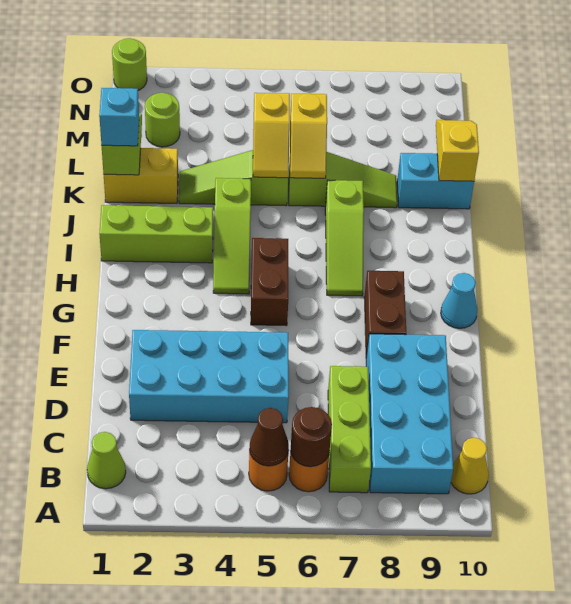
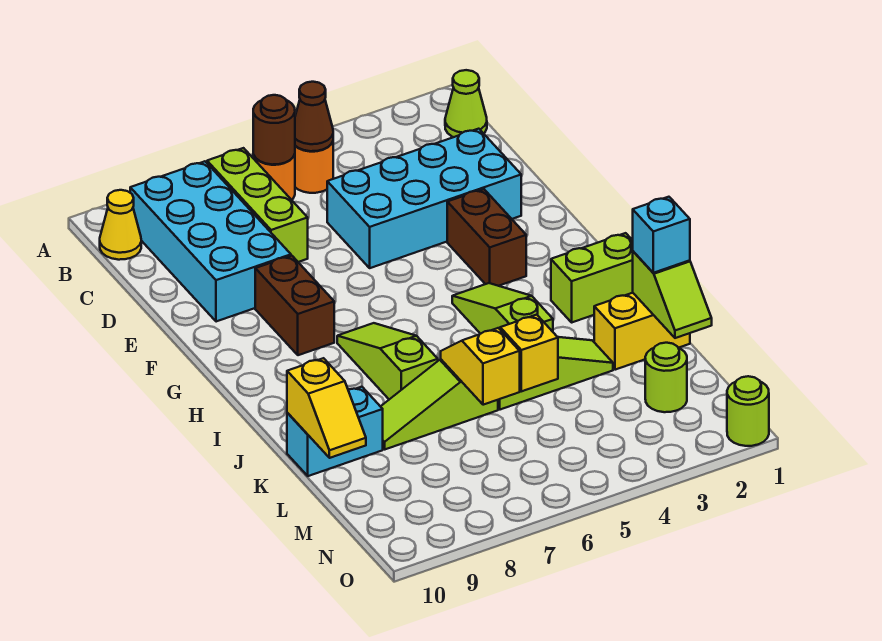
brown brick G5:H5 level 1 -> brown brick F3:G3 level 1
cyan cone G10 level 1 -> none
lime brick I1:I3 level 1 -> lime brick I1:I2 level 1

